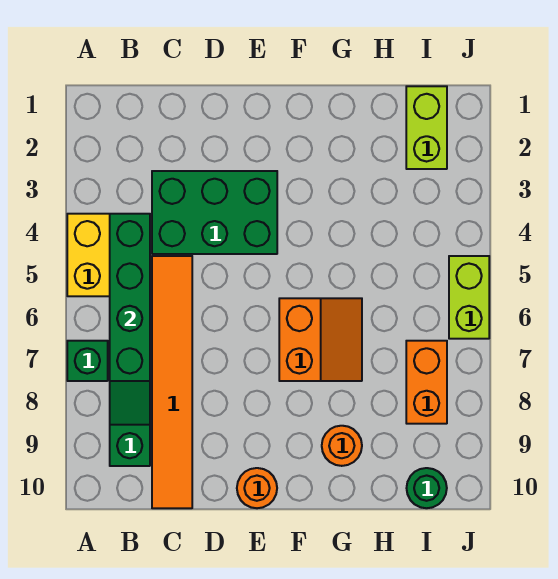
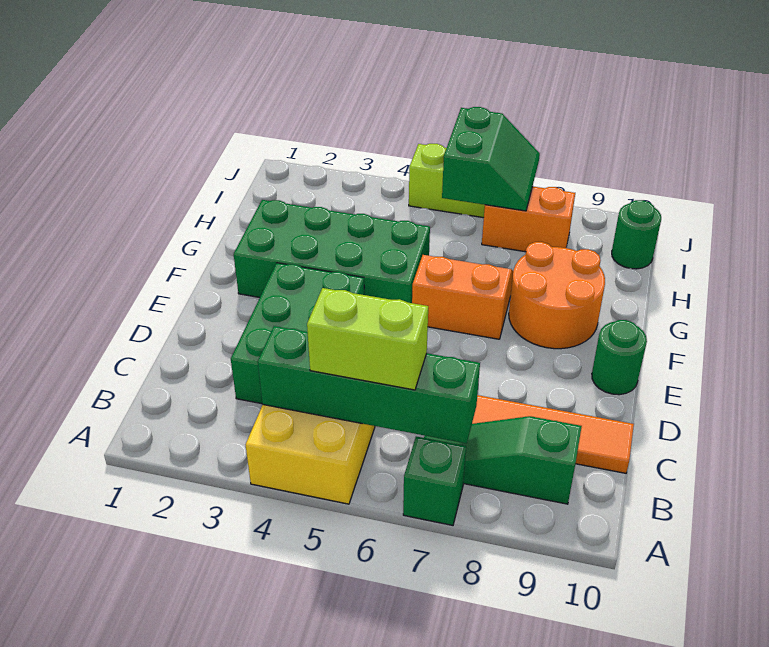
orange round brick E10 level 1 -> green round brick E10 level 1
none -> green brick F2:G5 level 1
orange round brick G9 level 1 -> orange round brick F8:G9 level 1
lime brick I1:I2 level 1 -> lime brick B5:B6 level 3
none -> green slope I6:J7 level 2 top 6

